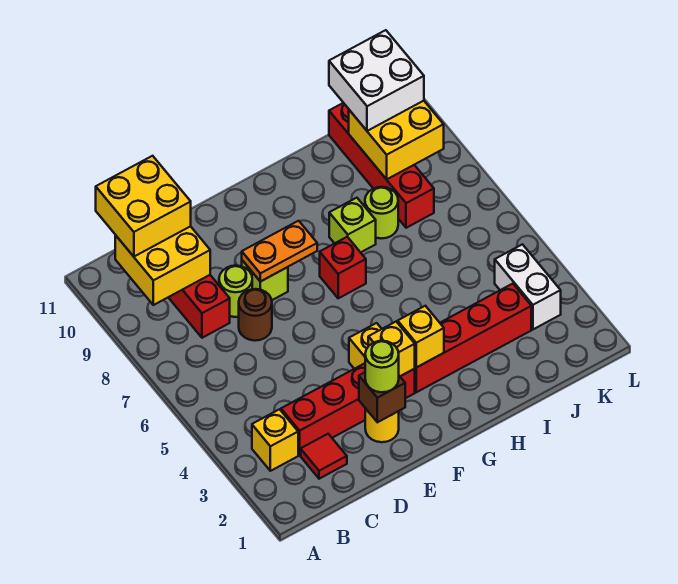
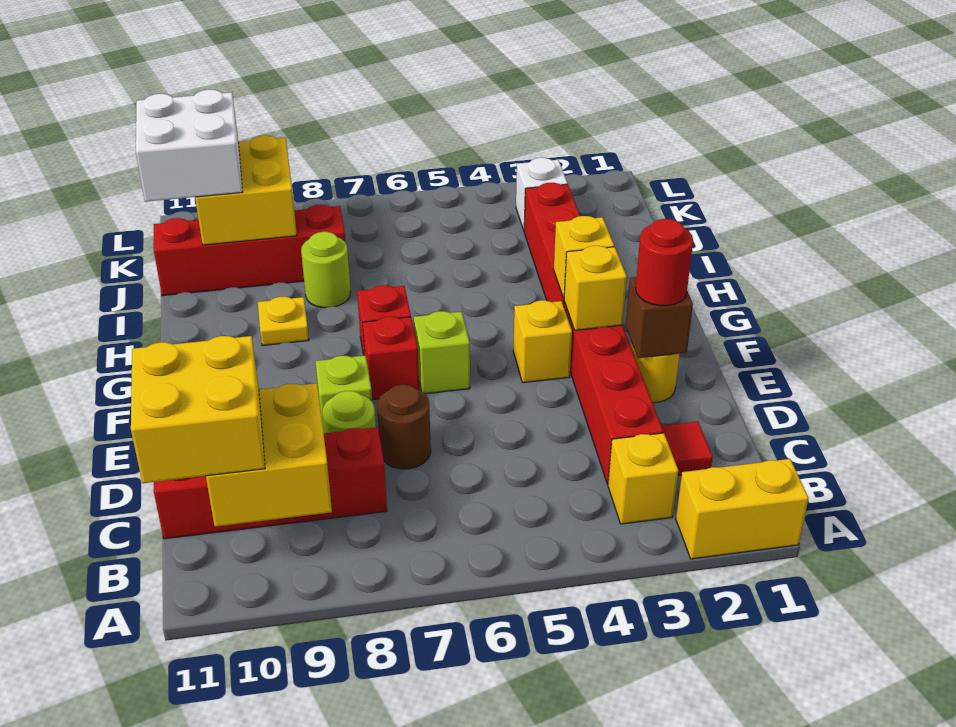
none -> yellow brick A1:A2 level 1
lime round brick E2 level 3 -> red round brick E2 level 3
orange plate E8:F8 level 2 -> none
none -> red brick F7 level 1
lime brick H8 level 1 -> lime brick F6 level 1
none -> yellow plate H9 level 1
white brick K3:K4 level 1 -> white brick K3 level 1

